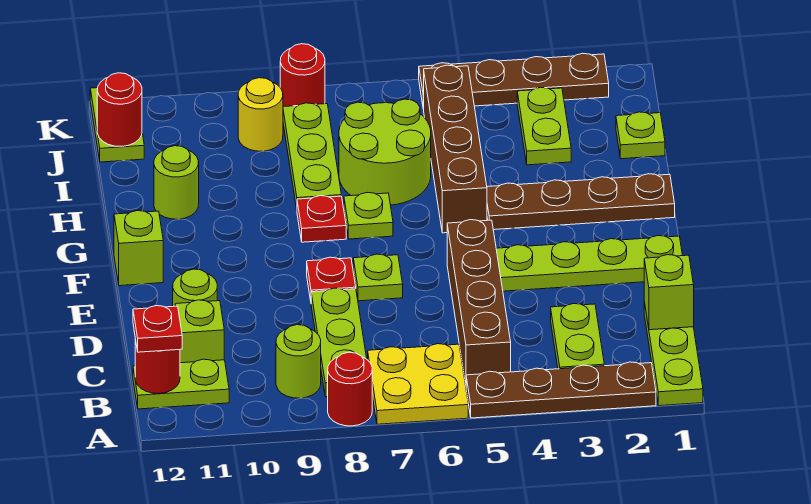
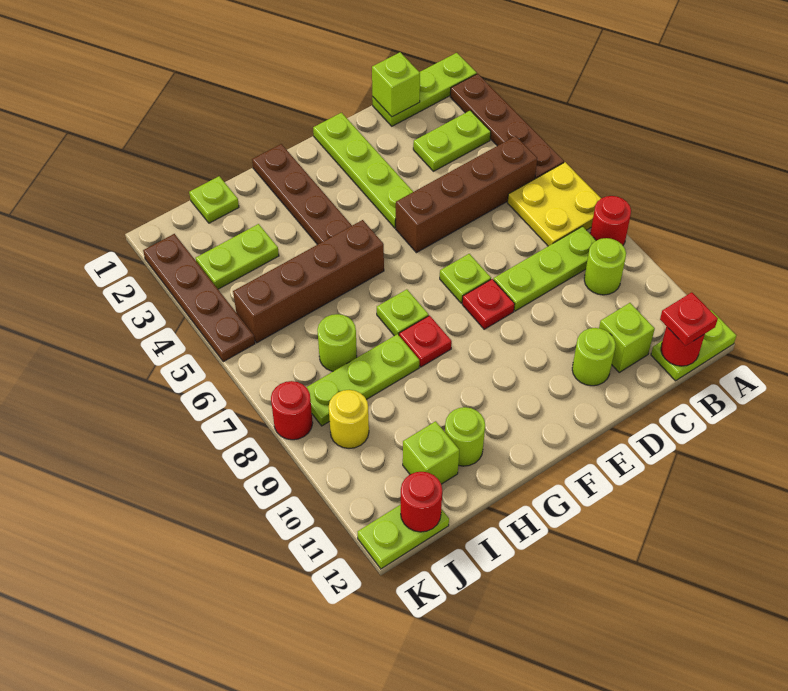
lime plate B11:B12 level 1 -> lime plate A12:B12 level 1
lime brick F12 level 1 -> lime brick I11 level 1
lime round brick H6:I7 level 1 -> lime round brick I7 level 1

